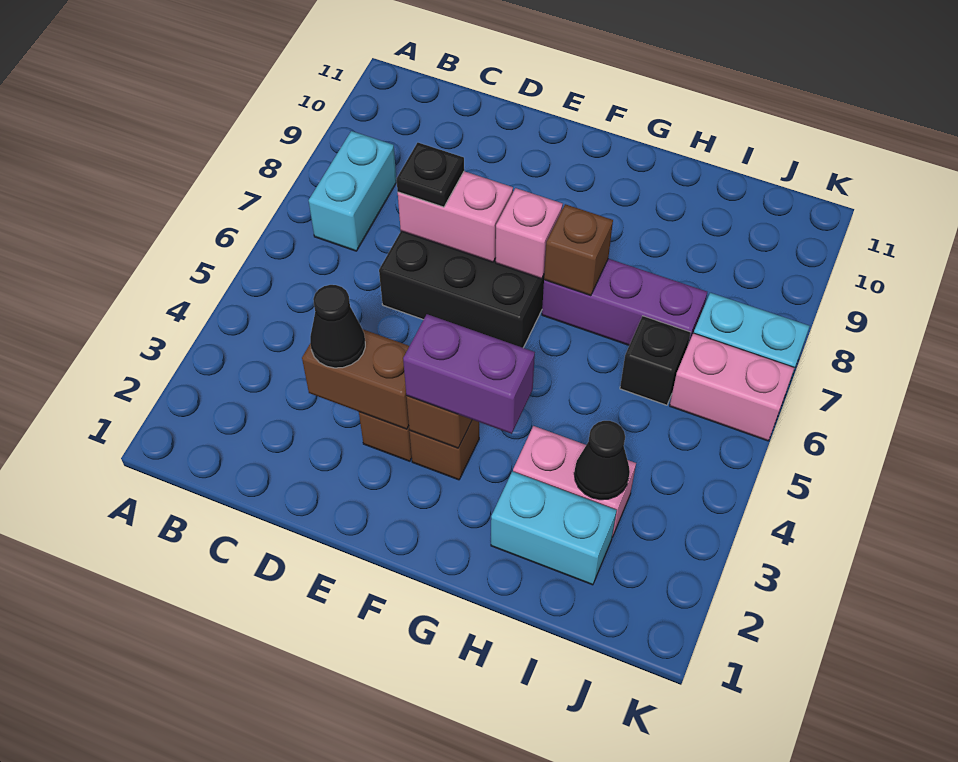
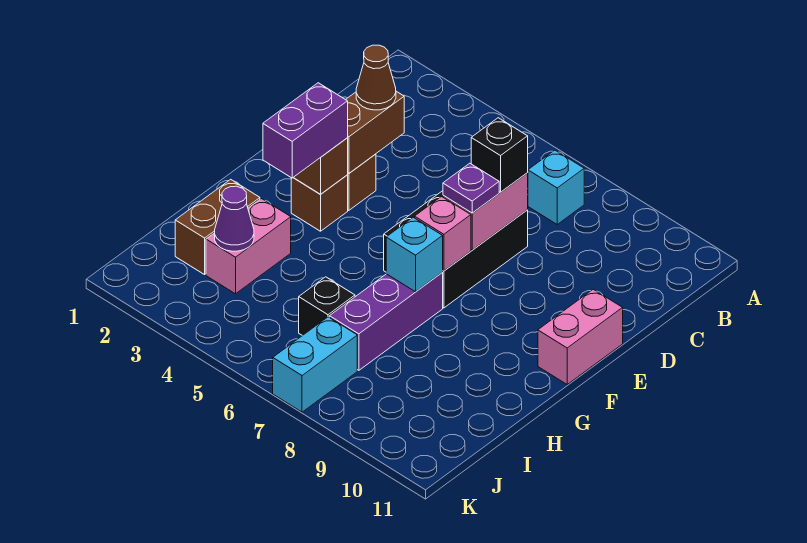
cyan brick B7:B8 level 1 -> cyan brick B7 level 1
black cone D3 level 3 -> brown cone D3 level 3
black plate D7 level 3 -> black brick D7 level 3
none -> purple plate E7 level 3
brown brick G7 level 2 -> cyan brick G7 level 2
cyan brick H2:I2 level 1 -> brown brick H2:I2 level 1
black cone I3 level 2 -> purple cone I3 level 2
pink brick J6:K6 level 1 -> pink brick E11:F11 level 1

